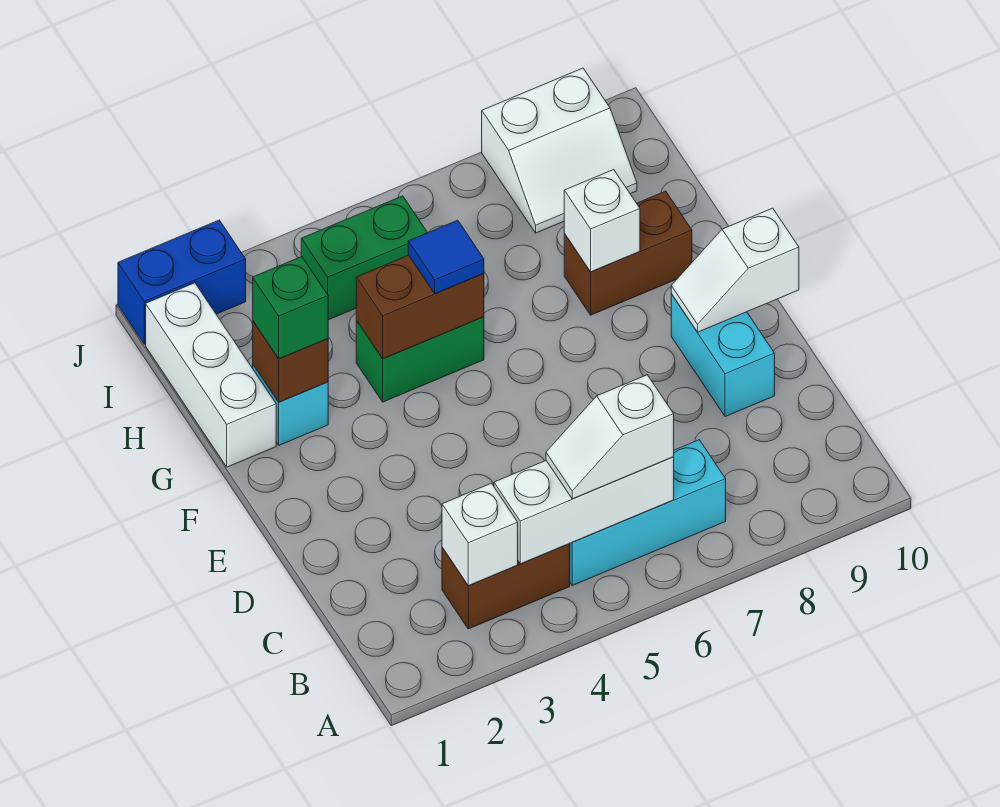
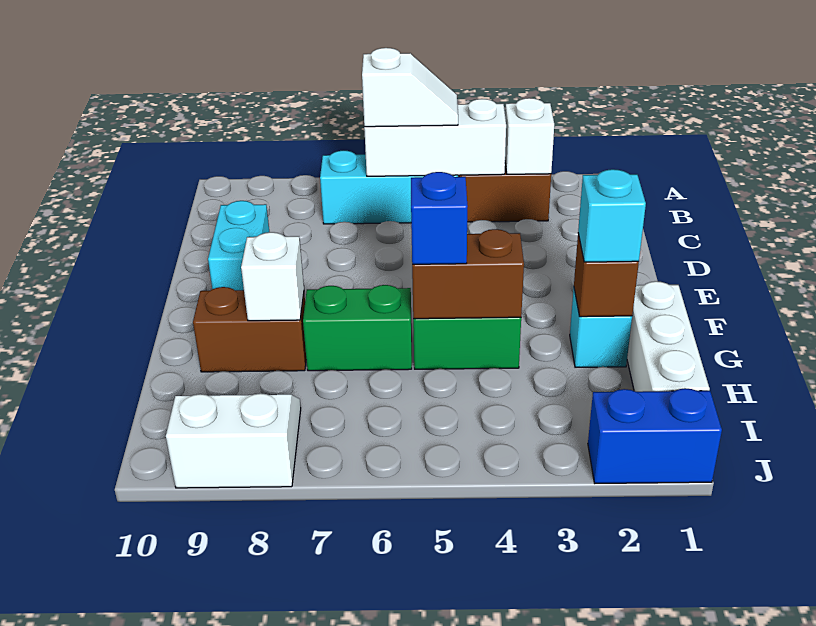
white slope E9:E10 level 2 top 10 -> none
green brick G2 level 3 -> cyan brick G2 level 3
blue tile G5 level 3 -> blue brick G5 level 3
green brick I4:I5 level 1 -> green brick G6:G7 level 1

